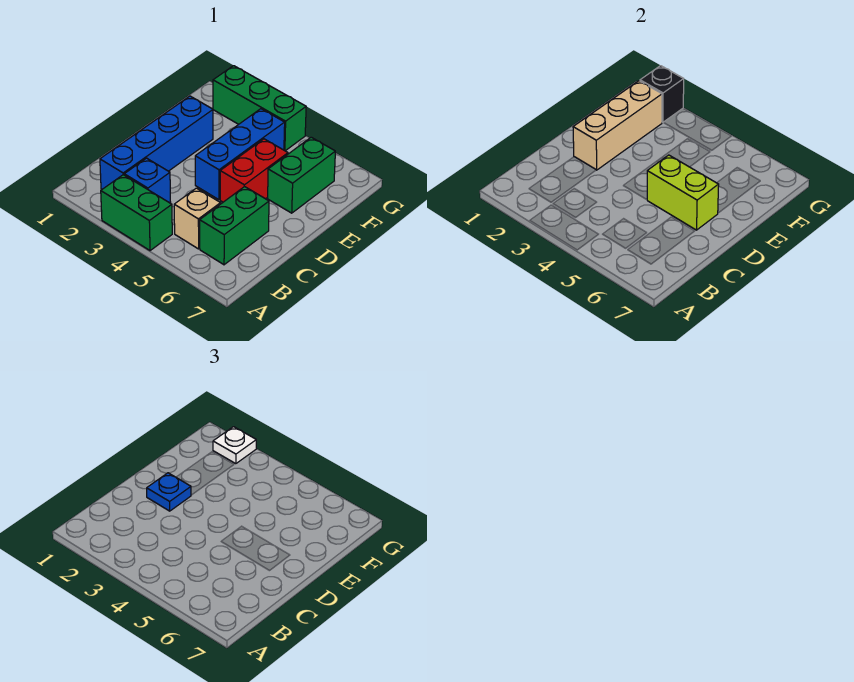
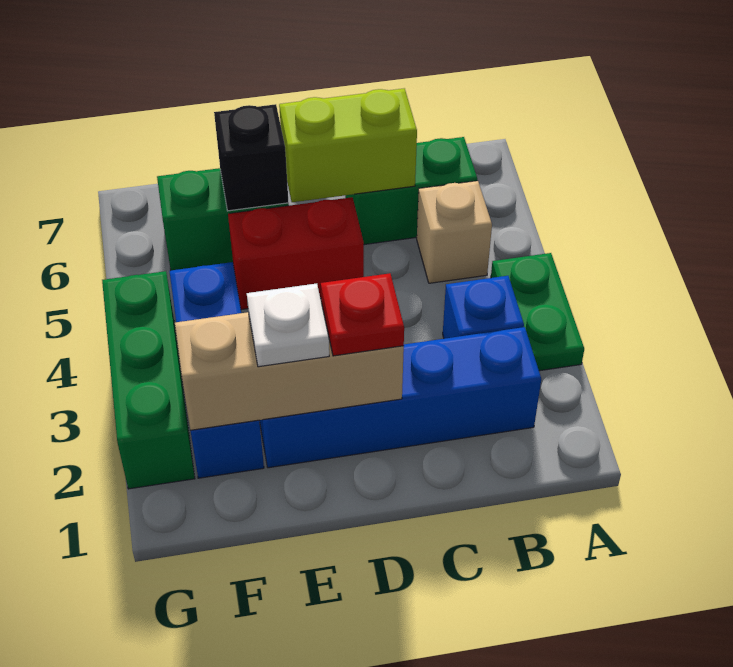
green brick A3:A4 level 1 -> green plate A3:A4 level 1
blue plate D2 level 3 -> red plate D2 level 3
blue brick D4:F4 level 1 -> blue brick F2:F4 level 1
lime brick D5:D6 level 2 -> lime brick C6:D6 level 2
black brick G2 level 2 -> black brick E6 level 2
white plate G2 level 3 -> white plate E2 level 3

